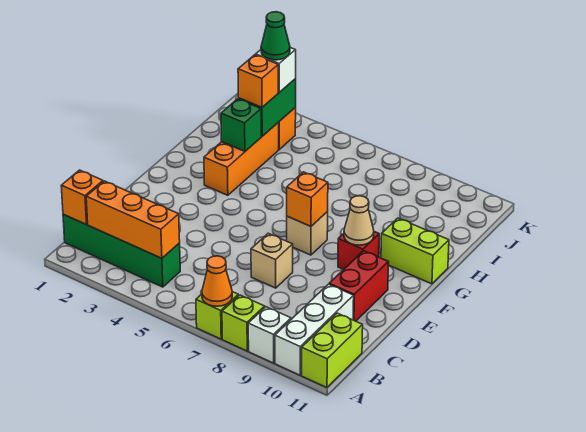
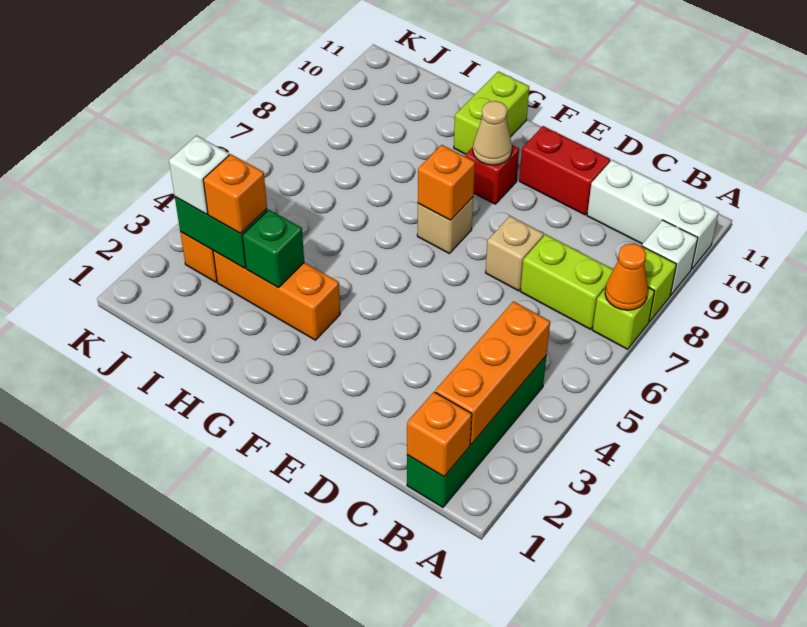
lime brick A11:B11 level 1 -> lime brick B7:C7 level 1
green cone J3 level 4 -> none

